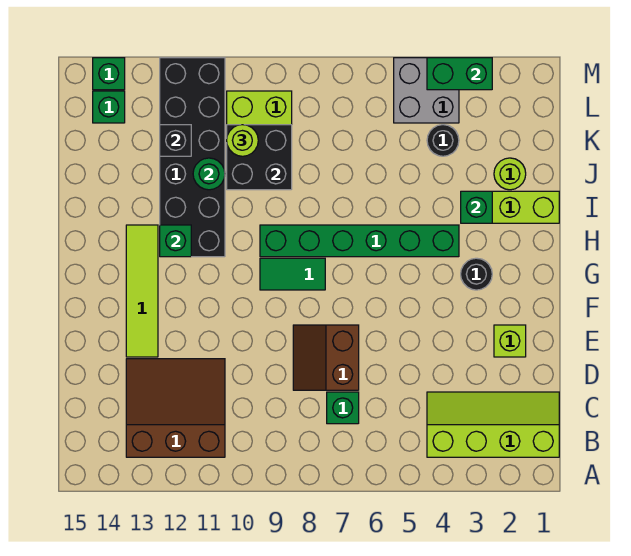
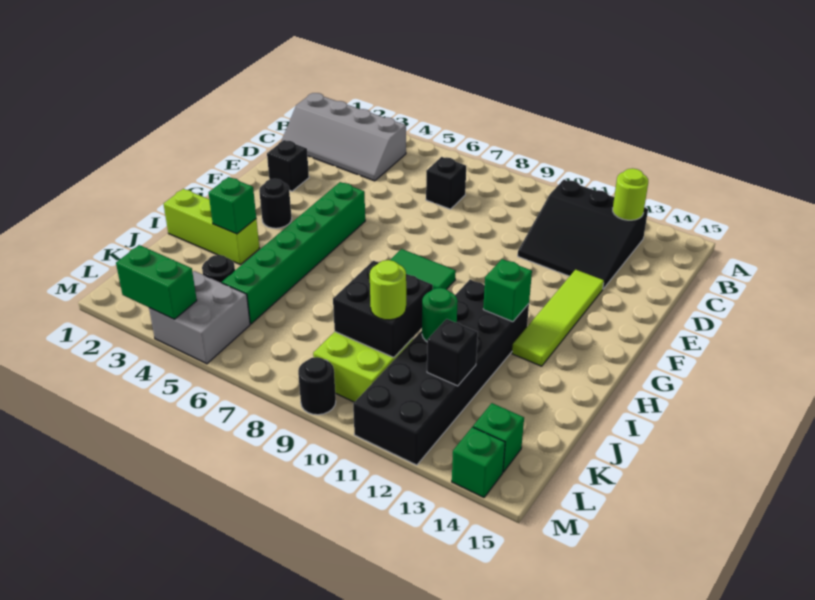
lime slope B1:C4 level 1 top B -> grey slope B1:C4 level 1 top B
brown slope B11:D13 level 1 top B -> black slope B11:D13 level 1 top B
green brick C7 level 1 -> black brick C7 level 1
brown slope D7:E8 level 1 top 7 -> none
lime brick E2 level 1 -> black brick E2 level 1
green brick H4:H9 level 1 -> green brick F5:K5 level 1
lime round brick J2 level 1 -> lime round brick B13 level 2
none -> black round brick M9 level 1

